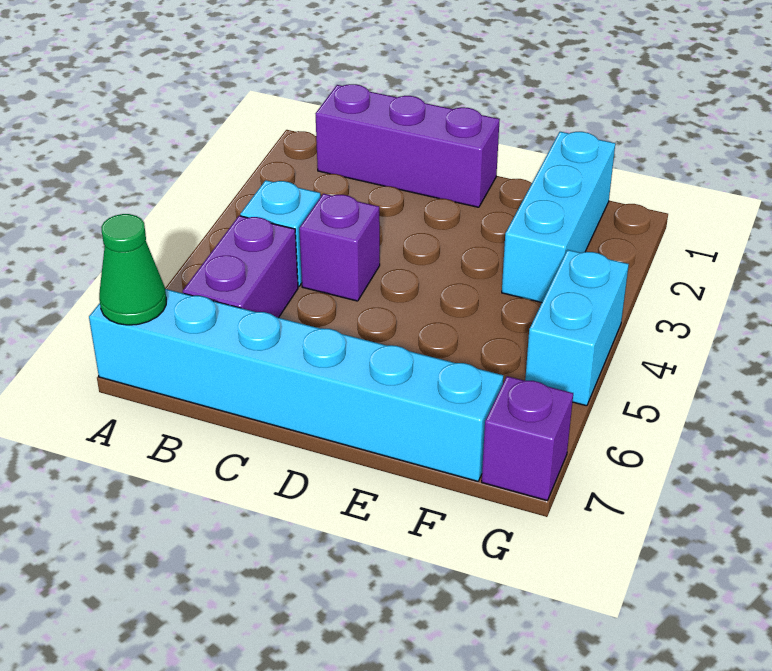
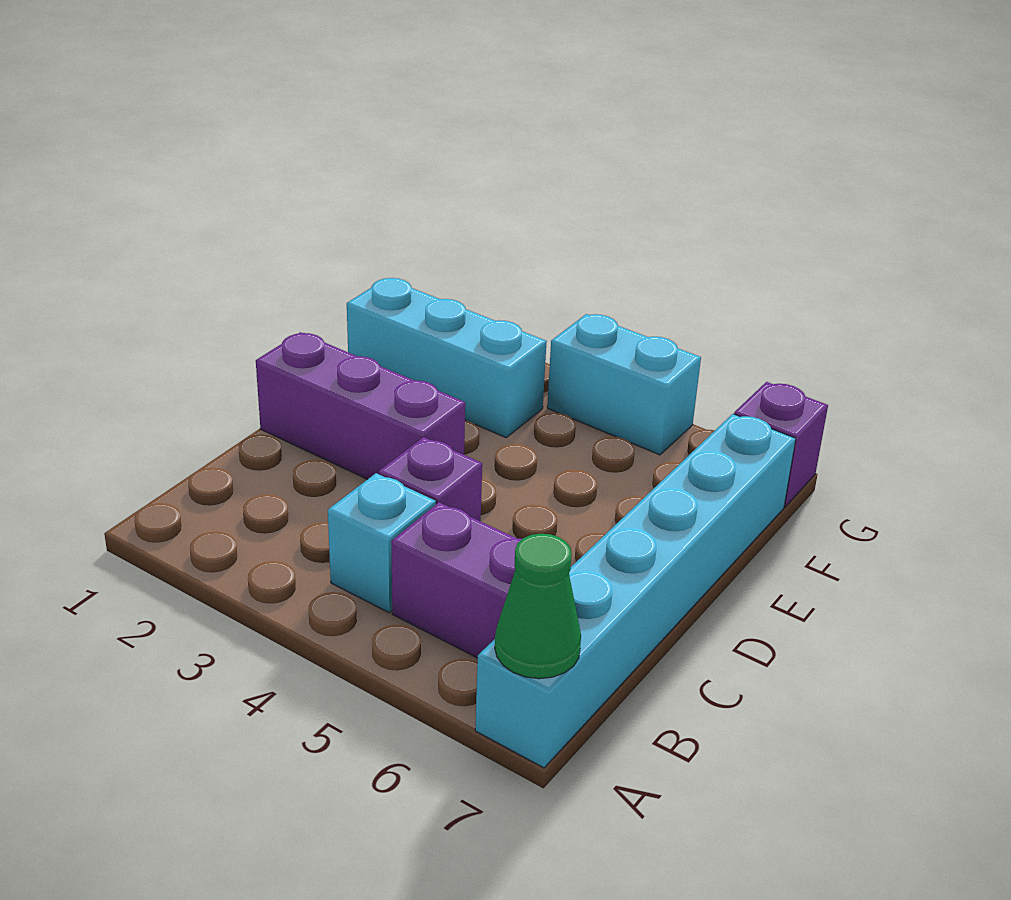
purple brick B1:D1 level 1 -> purple brick D1:D3 level 1

